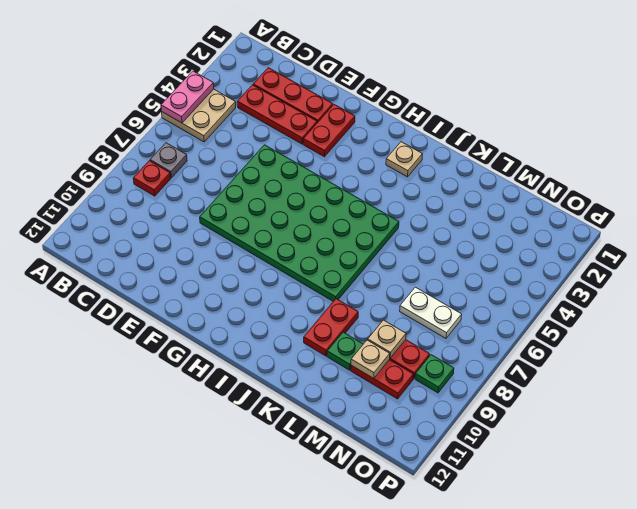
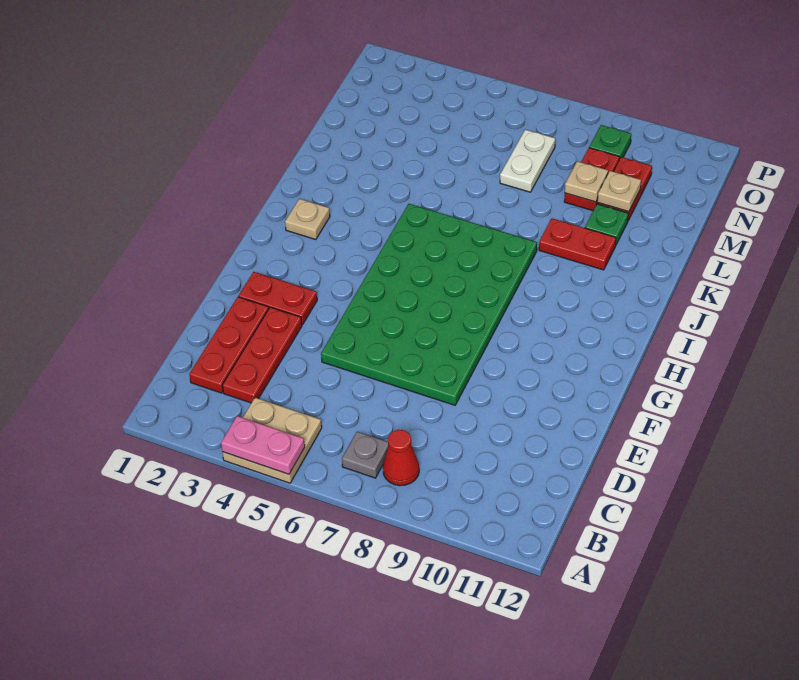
red plate B8 level 1 -> red cone B8 level 1

